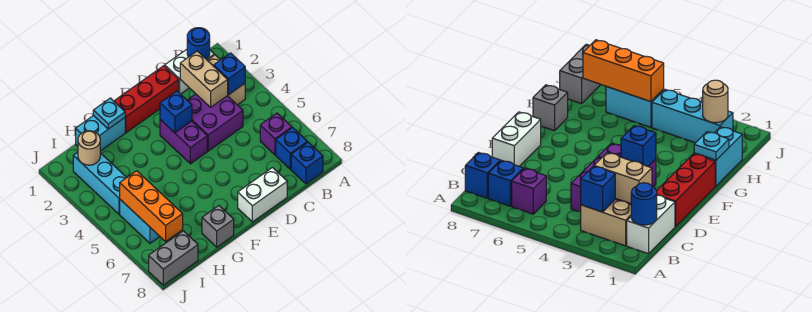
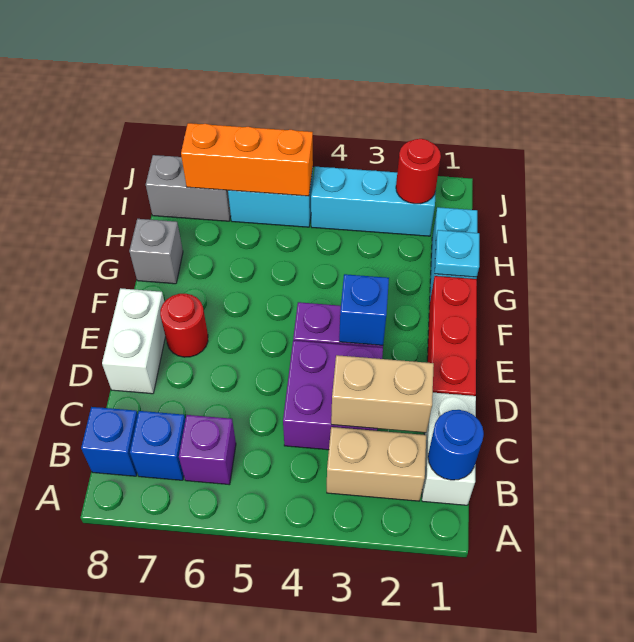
blue brick B3 level 2 -> none
none -> red round brick E7 level 1
tan round brick I2 level 2 -> red round brick I2 level 2
grey brick I8:J8 level 1 -> grey brick I7:I8 level 1

